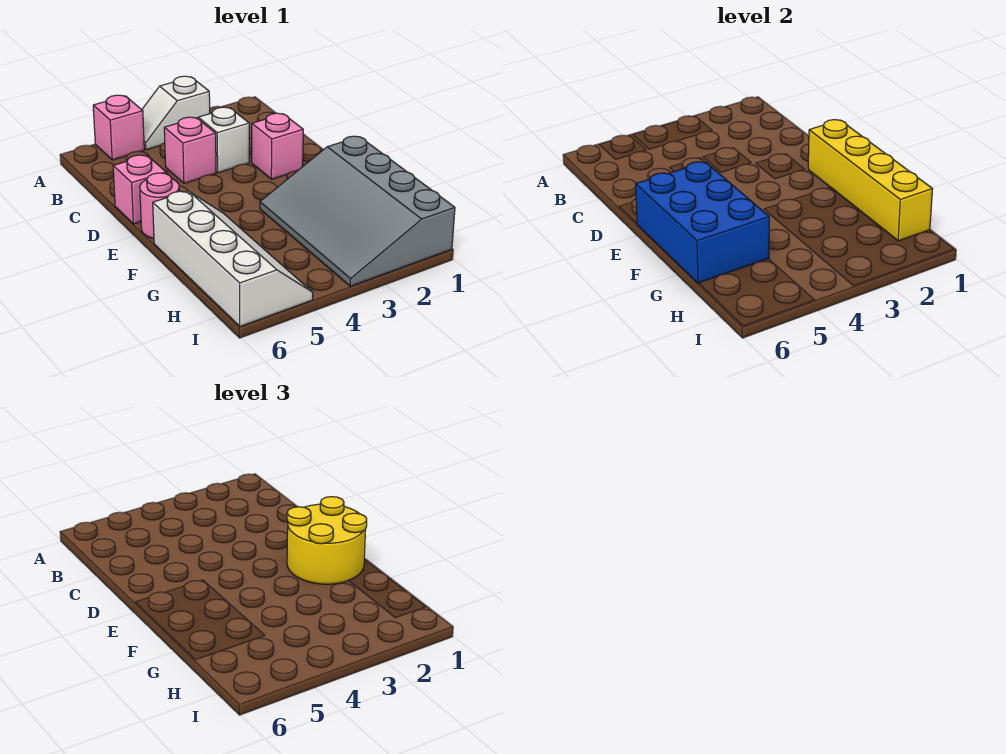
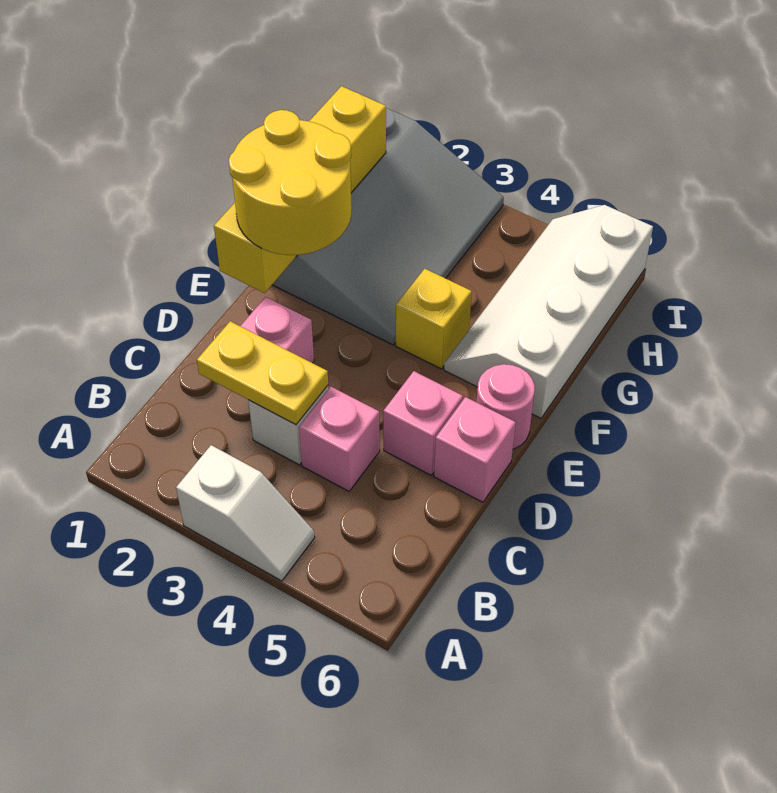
pink brick A5 level 1 -> pink brick D5 level 1
none -> yellow plate C2:C3 level 2
blue brick E5:G6 level 2 -> none
none -> yellow brick F4 level 1

